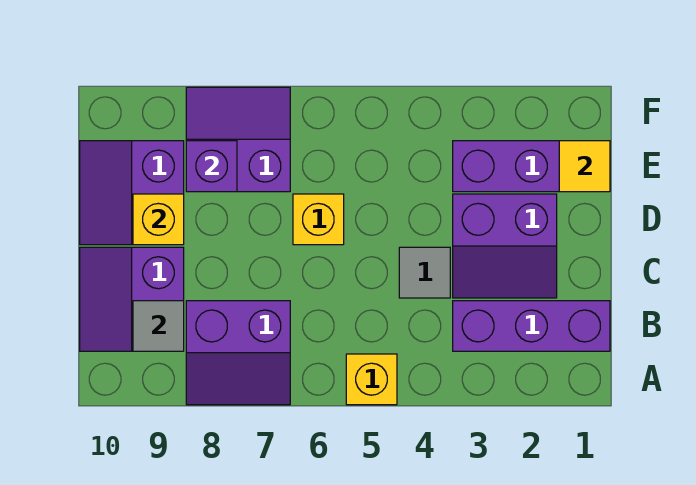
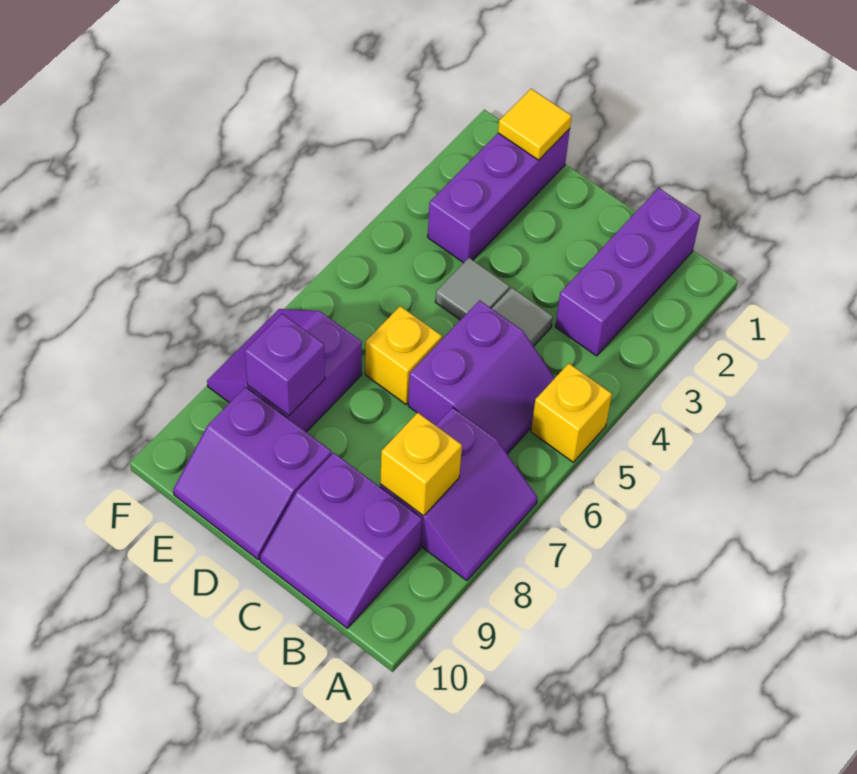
grey tile B9 level 2 -> grey tile D4 level 1
purple slope C2:D3 level 1 top D -> purple slope B5:C6 level 1 top C
yellow brick D9 level 2 -> yellow brick B8 level 2

